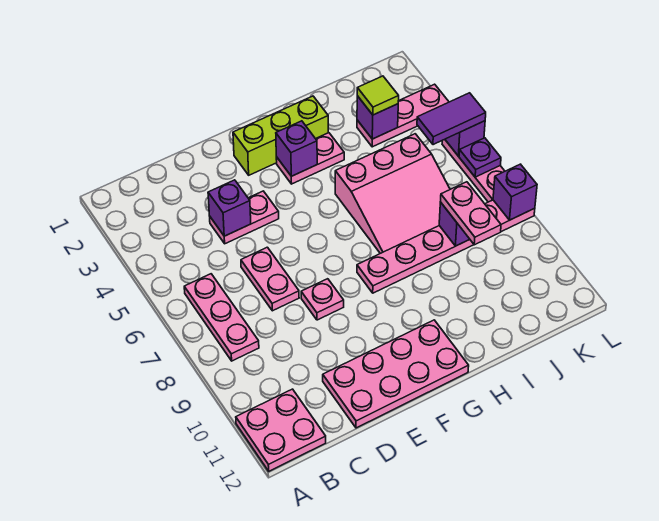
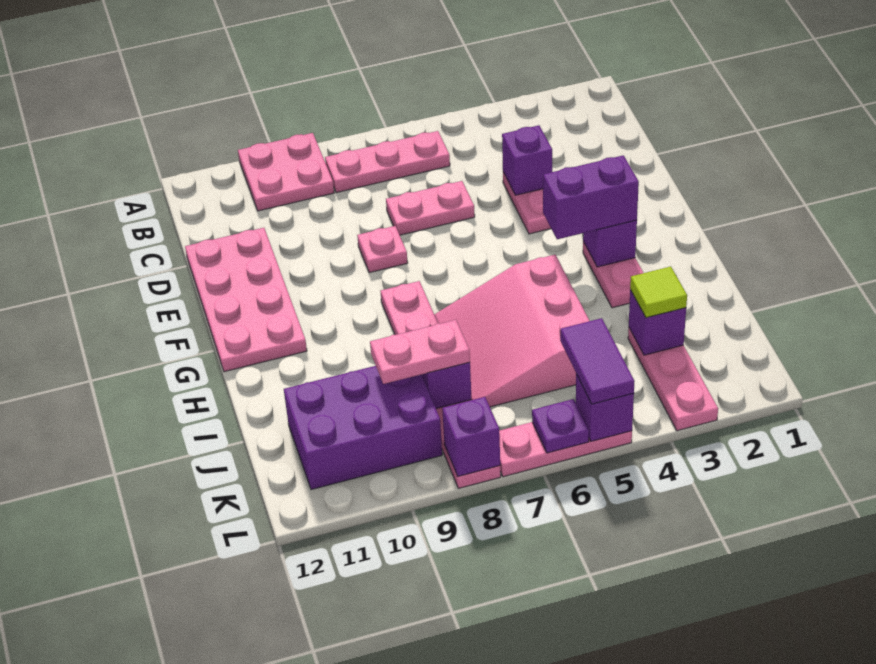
pink plate A11:B12 level 1 -> pink plate A9:B10 level 1
lime brick F2:H2 level 1 -> none
none -> purple brick G3:G4 level 3
none -> purple brick J9:K11 level 1

